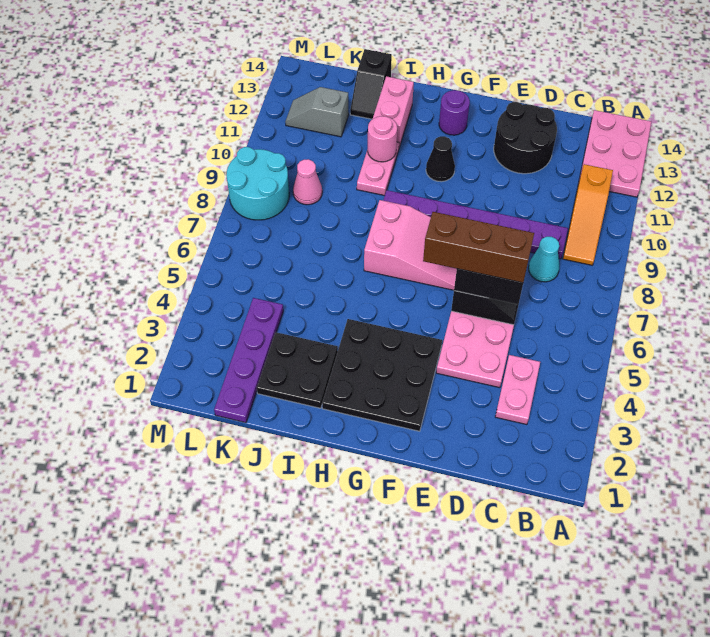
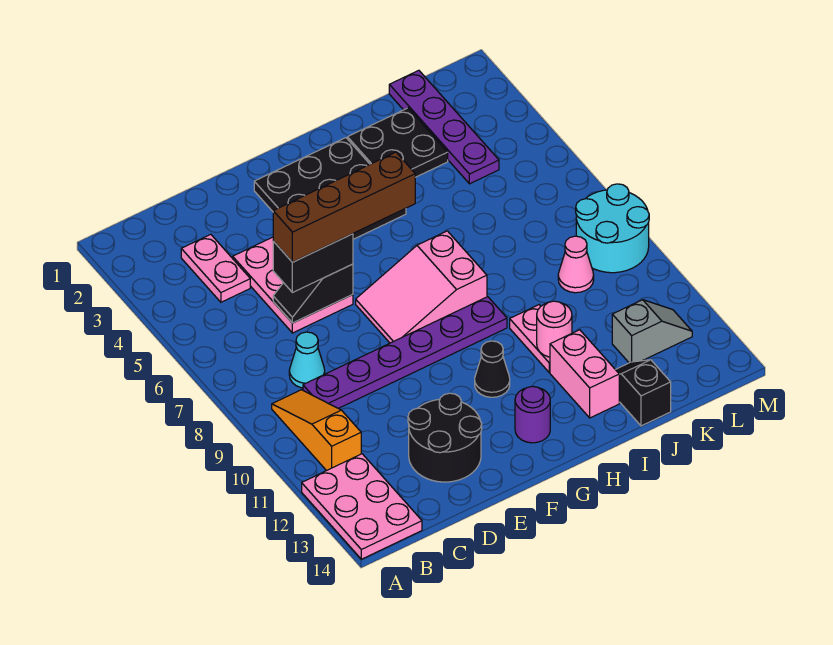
brown brick D6:F6 level 4 -> brown brick D6:G6 level 4

